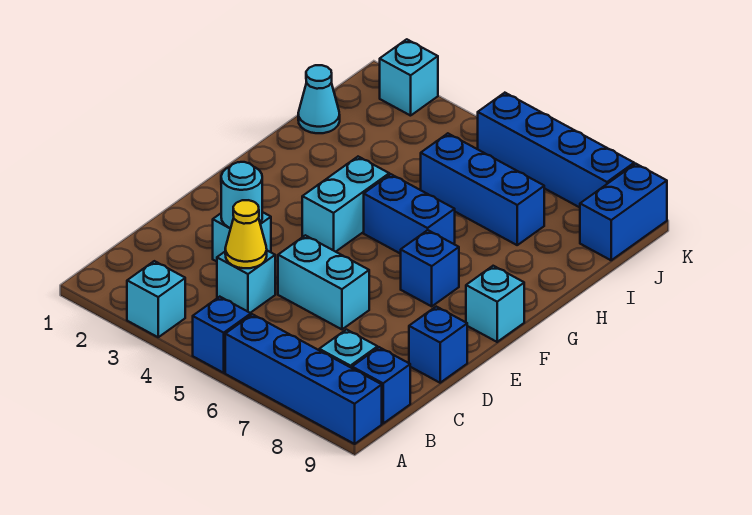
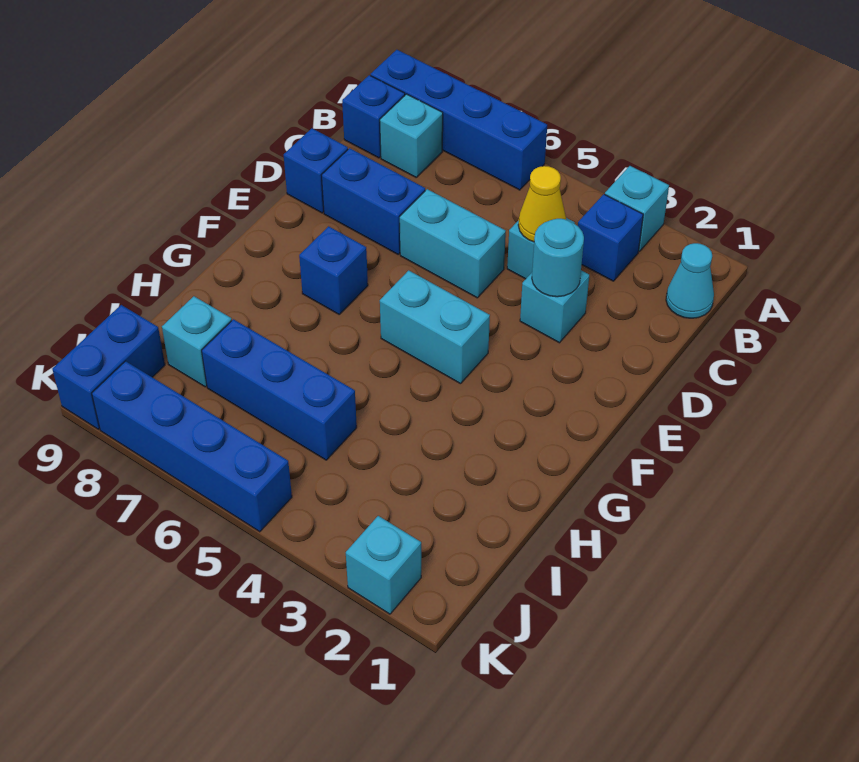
blue brick A5 level 1 -> blue brick B3 level 1
cyan brick F4:G4 level 1 -> cyan brick F4:F5 level 1
cyan brick F9 level 1 -> cyan brick I8 level 1
blue brick G5:G6 level 1 -> blue brick D7:D8 level 1
cyan cone I1 level 1 -> cyan cone B1 level 1

